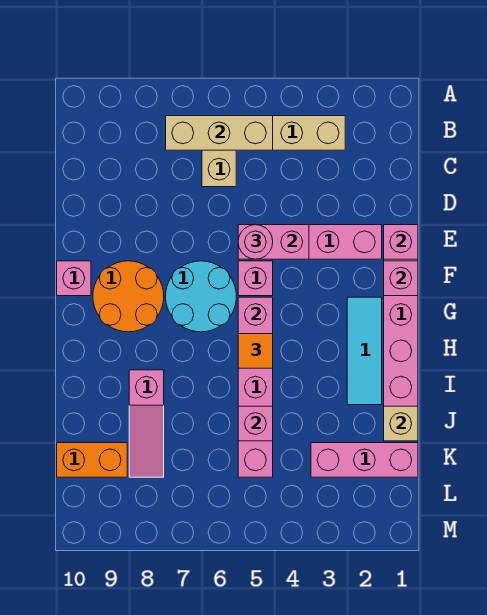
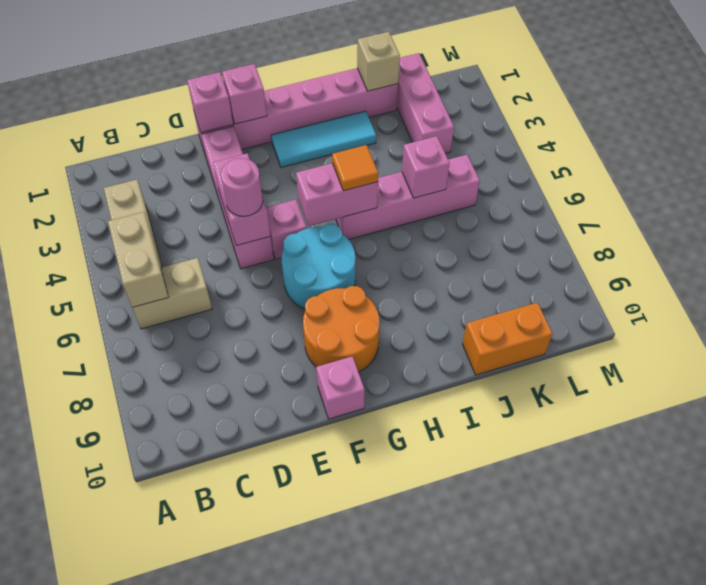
tan brick B5:B7 level 2 -> tan brick B5:B6 level 2
pink slope I8:K8 level 1 top I -> none
orange brick K9:K10 level 1 -> orange brick J10:K10 level 1

